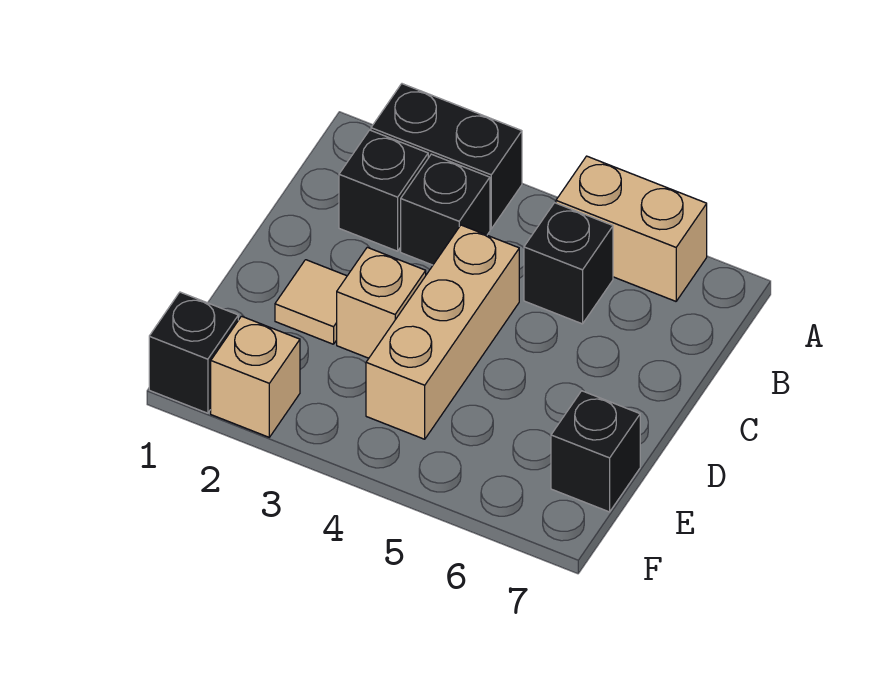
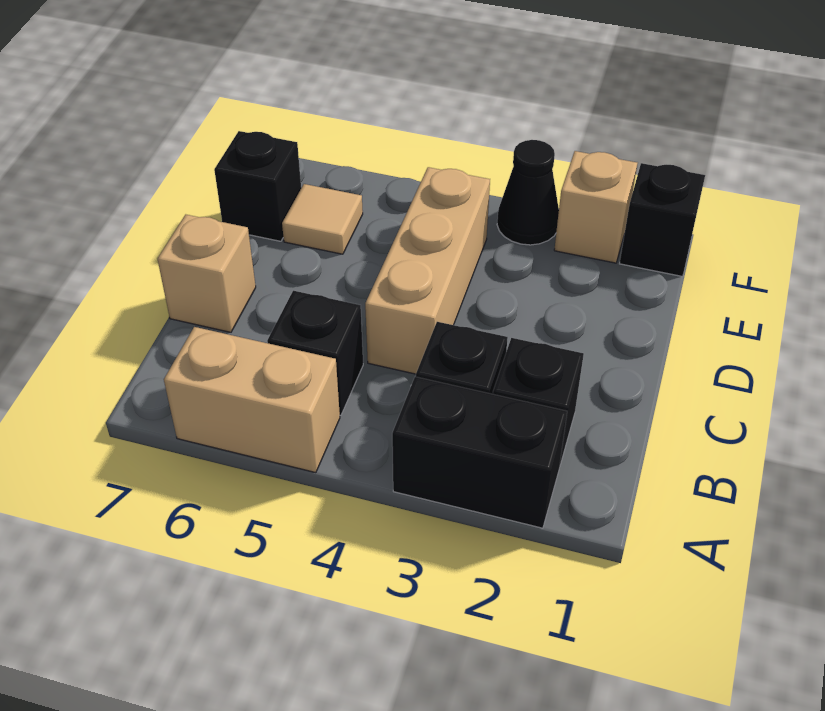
tan tile D2 level 1 -> tan tile E6 level 1
tan brick D3 level 1 -> tan brick C7 level 1
none -> black cone F3 level 1

